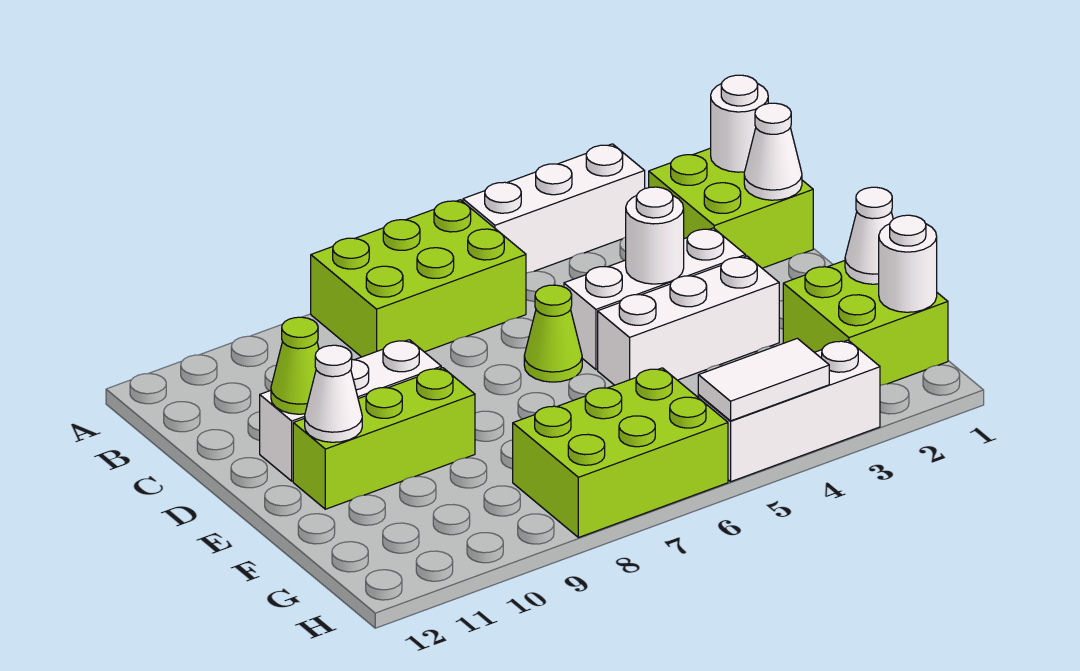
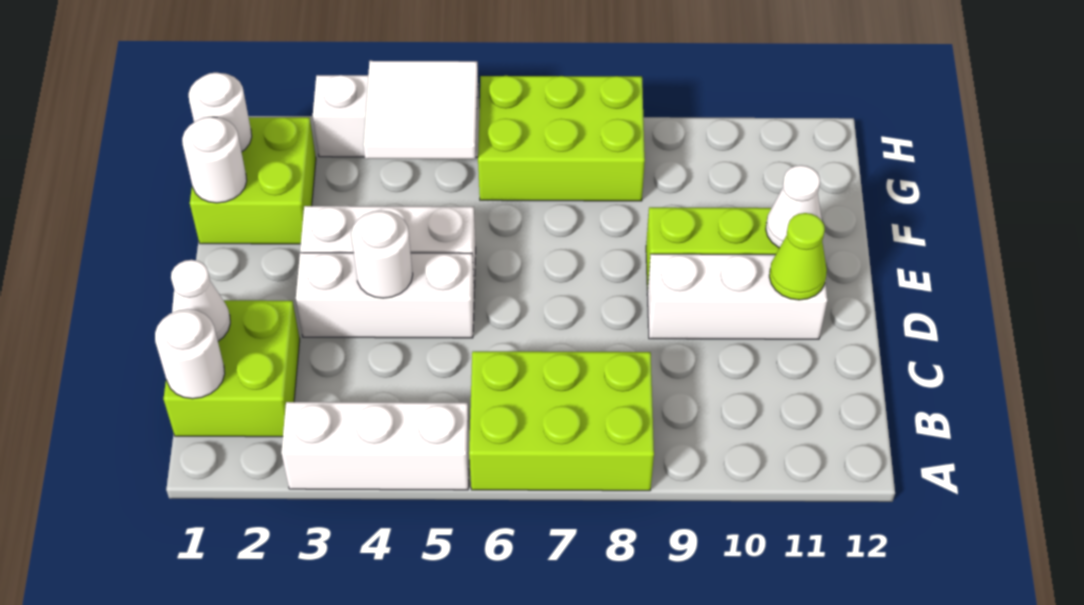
lime cone D6 level 1 -> none
white cone F1 level 2 -> white round brick F1 level 2
white tile H4:H5 level 2 -> white tile G4:H5 level 2

